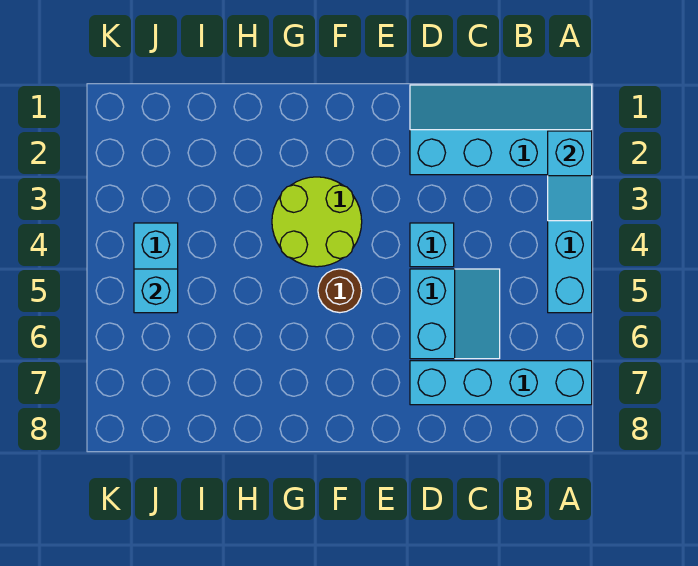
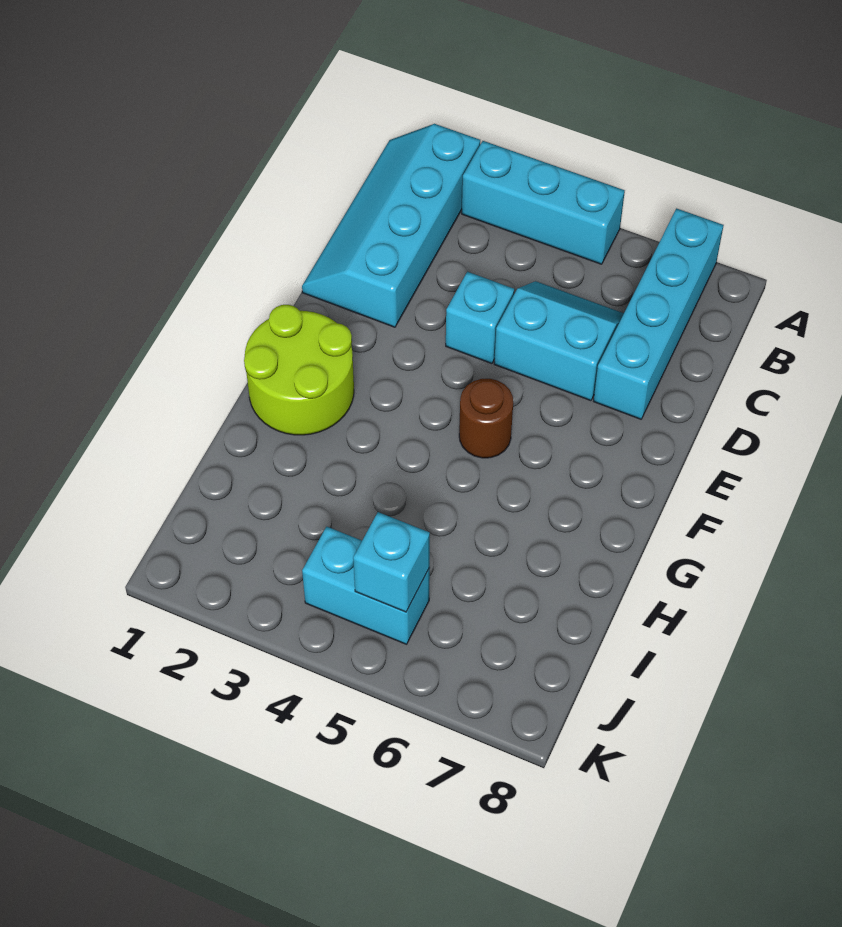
cyan slope A2:A3 level 2 top 2 -> none
lime round brick F3:G4 level 1 -> lime round brick F1:G2 level 1

